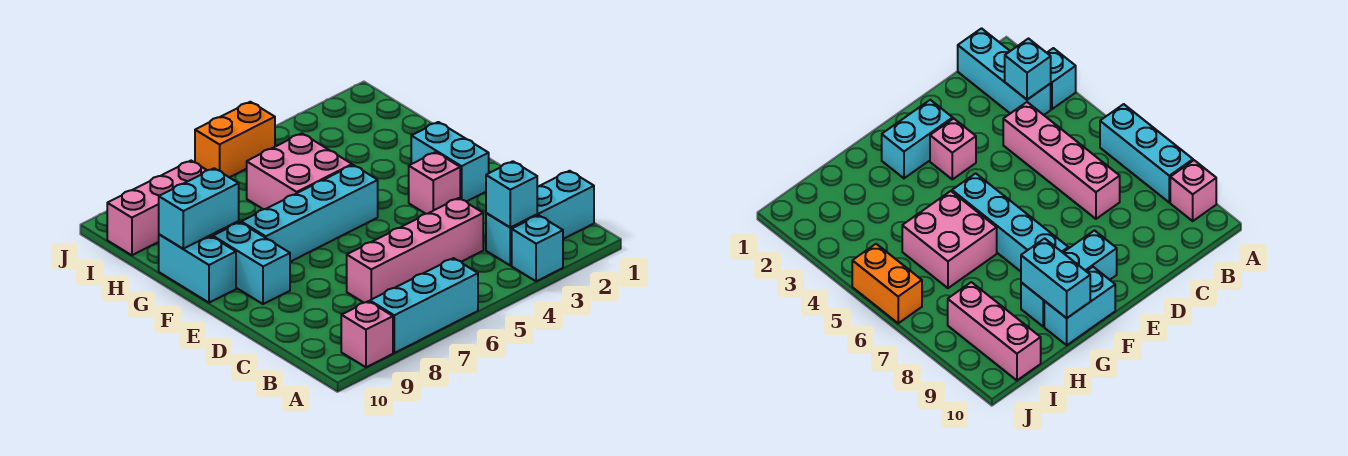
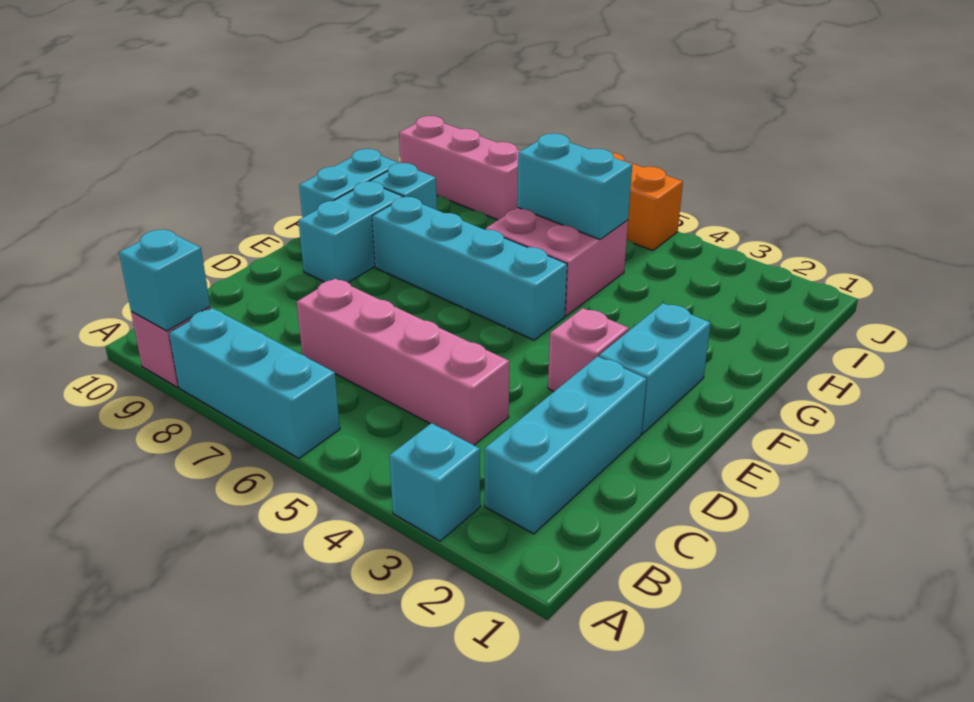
cyan brick B1:B3 level 1 -> cyan brick B2:D2 level 1
cyan brick B3 level 2 -> cyan brick A9 level 2
cyan brick G9:G10 level 2 -> cyan brick H5:H6 level 2

